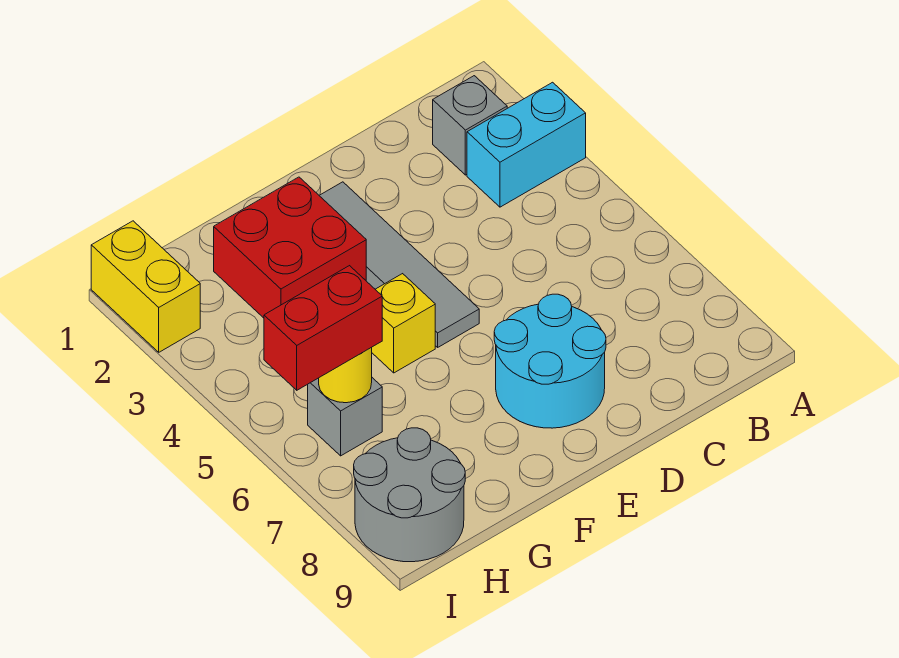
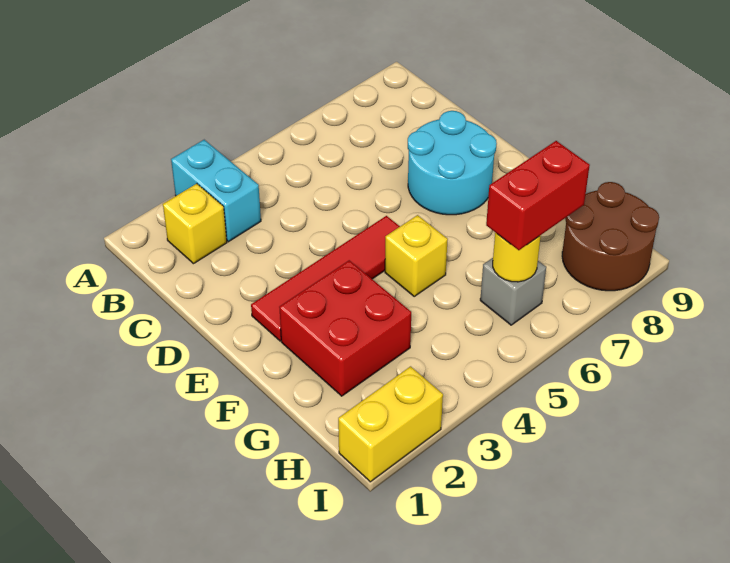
grey brick B2 level 1 -> yellow brick B2 level 1
grey tile E2:E5 level 1 -> red tile E2:E5 level 1
red brick H6:I6 level 3 -> red brick H6:H7 level 3
grey round brick H8:I9 level 1 -> brown round brick H8:I9 level 1

